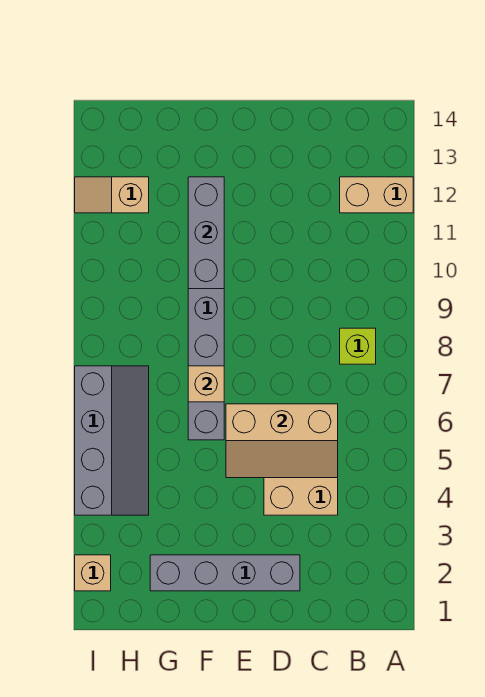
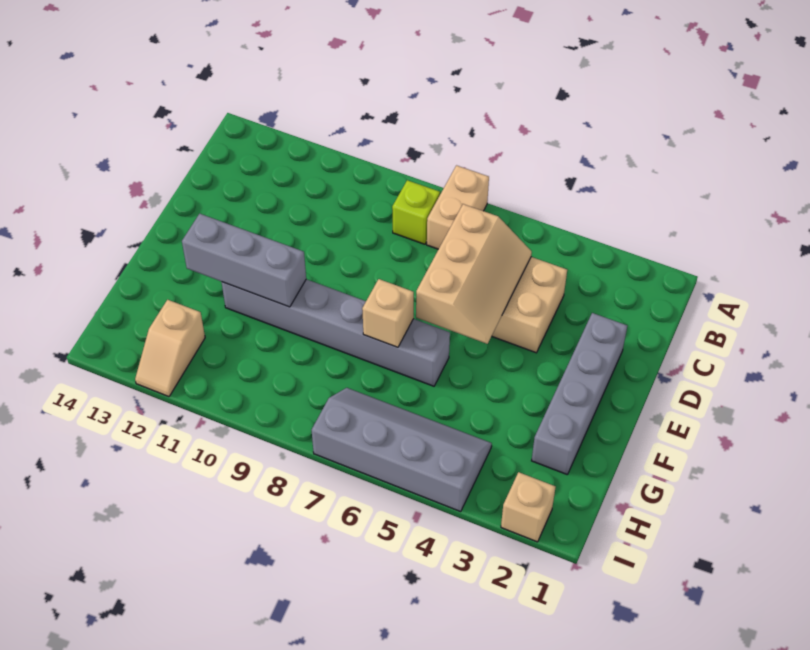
tan brick A12:B12 level 1 -> tan brick A7:B7 level 1

